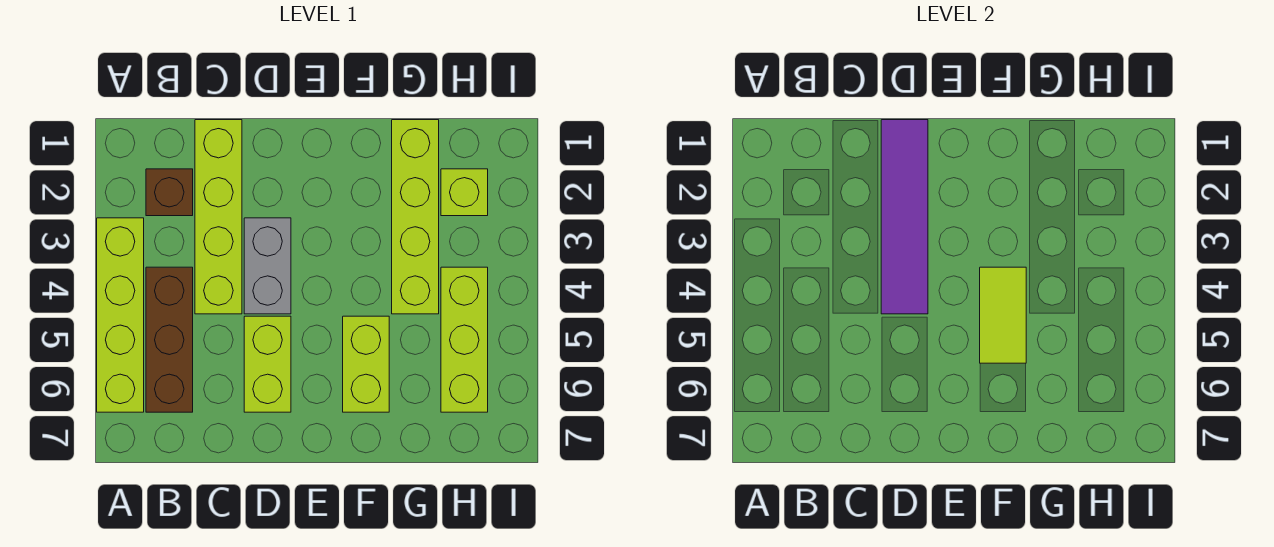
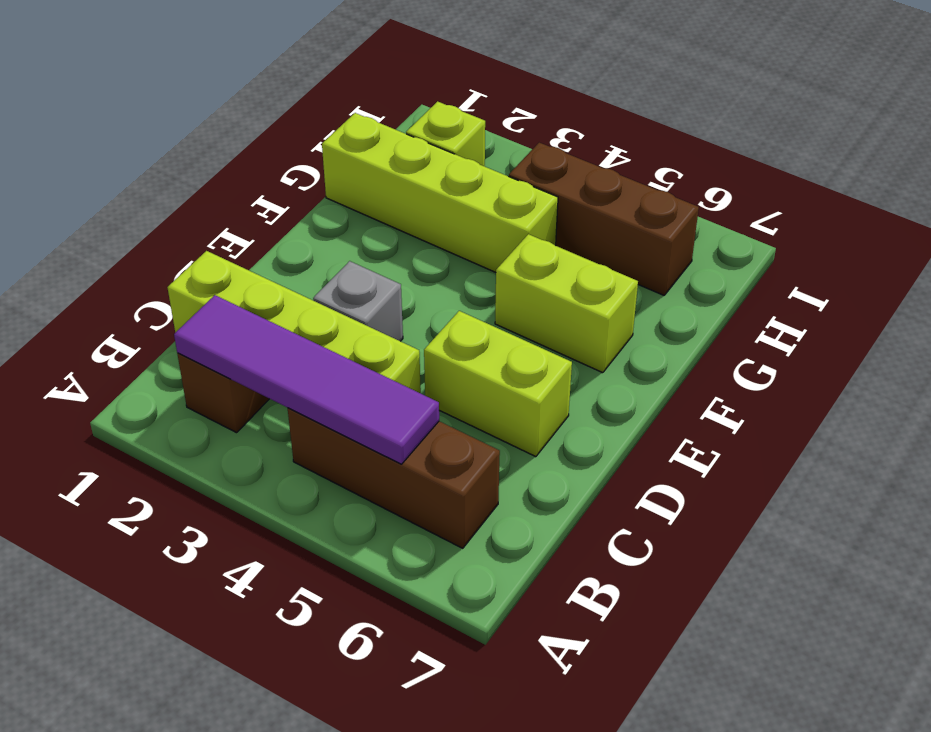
lime brick A3:A6 level 1 -> none
purple tile D1:D4 level 2 -> purple tile B2:B5 level 2
grey brick D3:D4 level 1 -> grey brick D3 level 1
lime tile F4:F5 level 2 -> none
lime brick H4:H6 level 1 -> brown brick H4:H6 level 1

